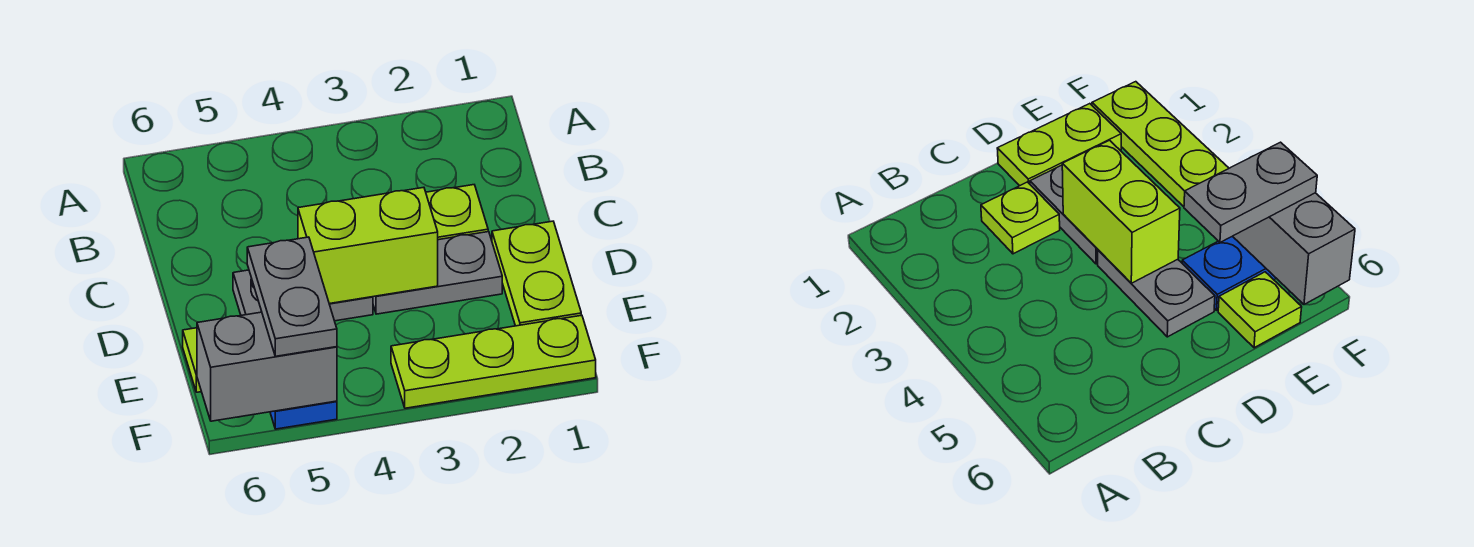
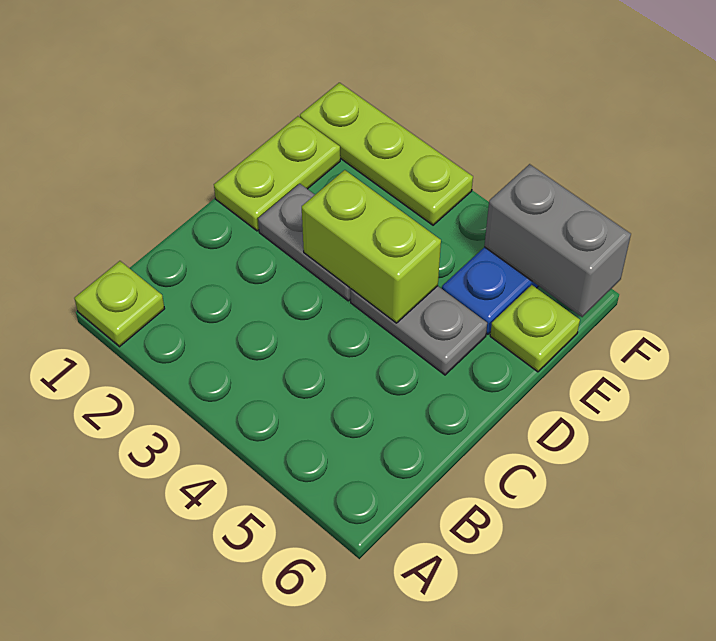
lime plate C2 level 1 -> lime plate A1 level 1
grey plate E5:F5 level 3 -> none

